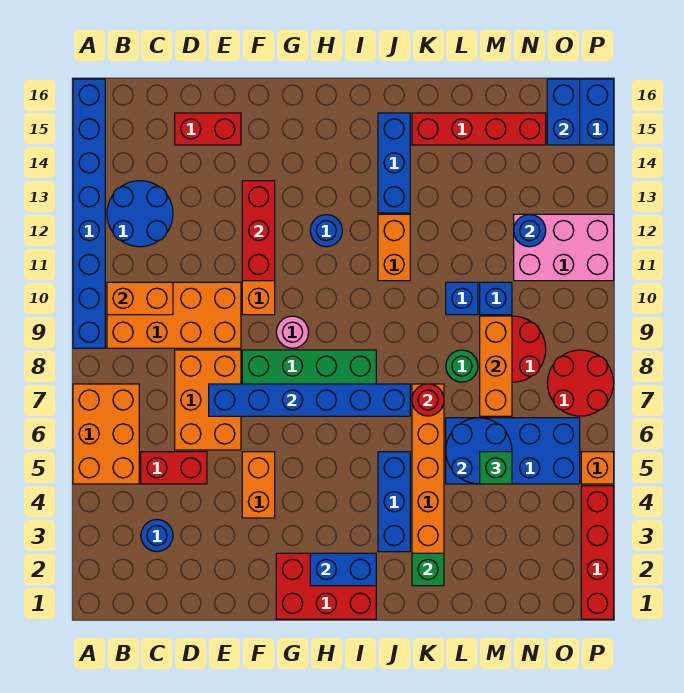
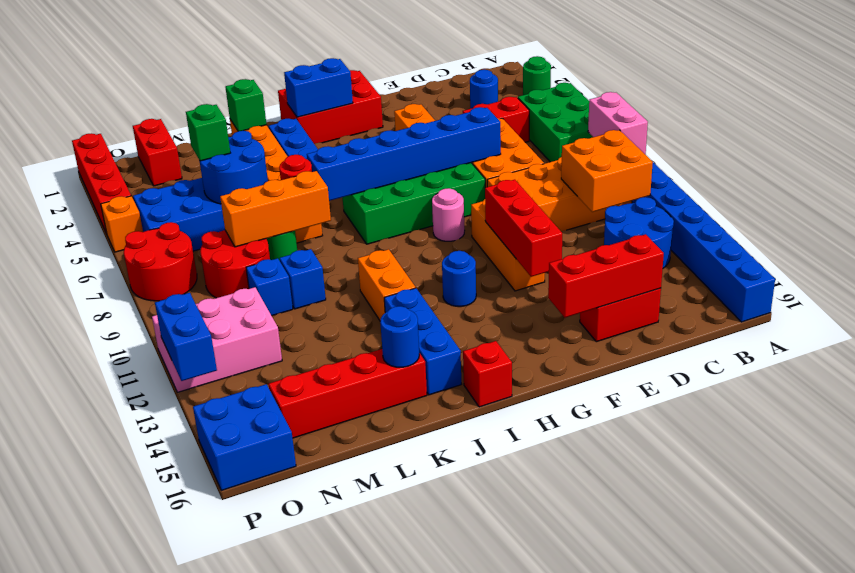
none -> green round brick A3 level 1
orange brick A5:B7 level 1 -> green brick A5:B7 level 1
none -> pink brick A8:A9 level 2
orange brick B10:C10 level 2 -> orange brick B10:C11 level 2
none -> red brick D15:F15 level 2
none -> red brick I16 level 1
orange brick M7:M9 level 2 -> orange brick K8:M8 level 2
none -> red brick N1:N2 level 1
blue round brick N12 level 2 -> blue round brick K15 level 2
blue brick O15:O16 level 2 -> blue brick P12:P13 level 2

